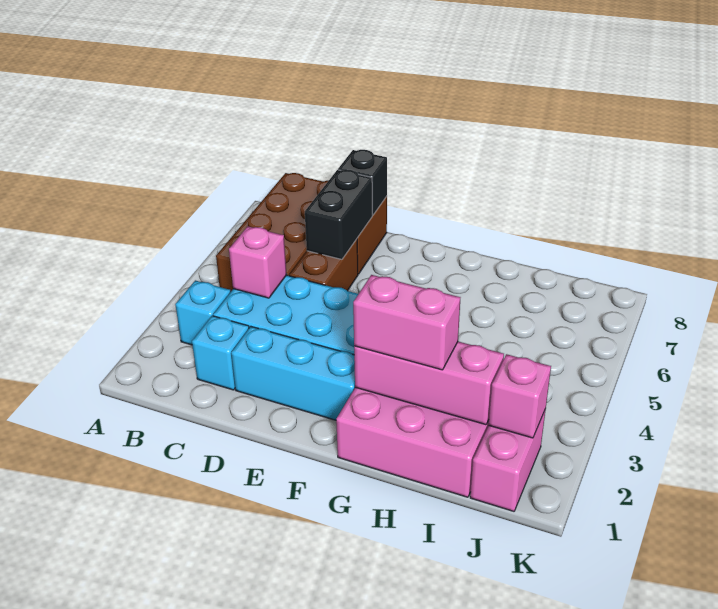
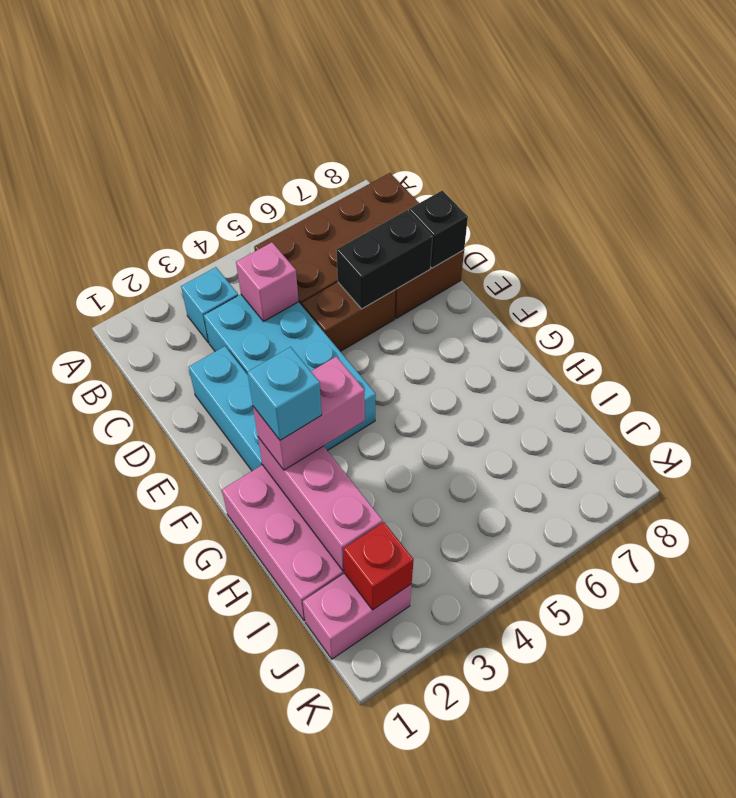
cyan brick C2 level 1 -> cyan brick G2 level 4
pink brick G2:H2 level 3 -> pink brick G2:G3 level 3
pink brick J2 level 2 -> red brick J2 level 2

